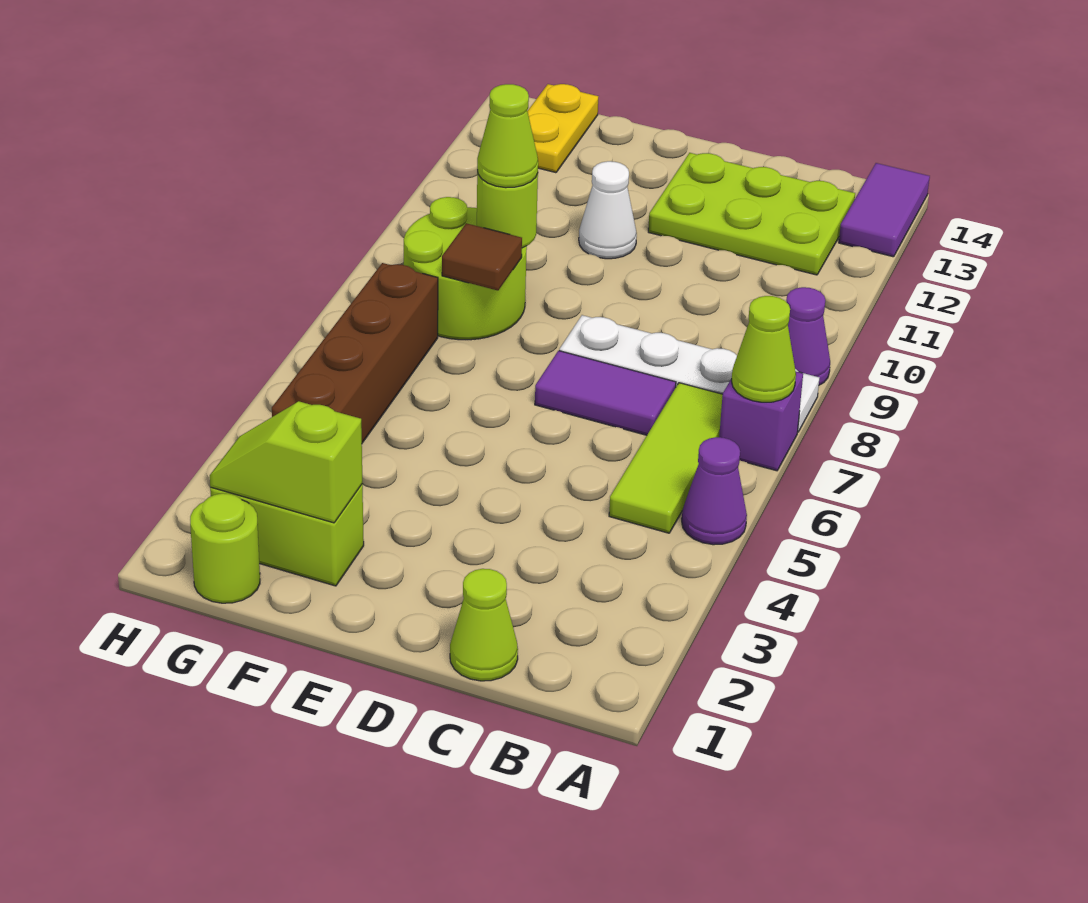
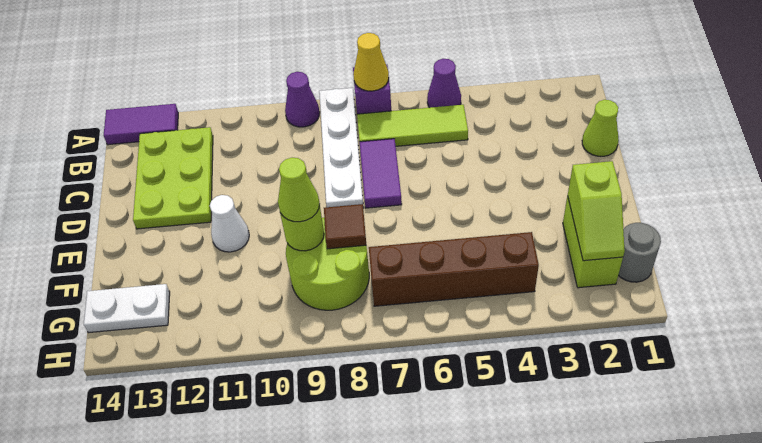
lime cone A7 level 2 -> yellow cone A7 level 2
lime round brick G1 level 1 -> grey round brick G1 level 1
yellow plate G13:G14 level 1 -> white plate G13:G14 level 1

